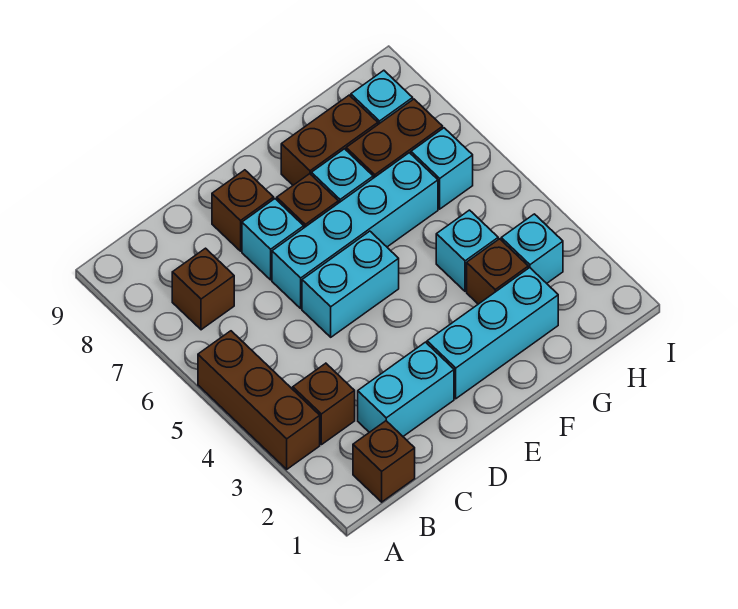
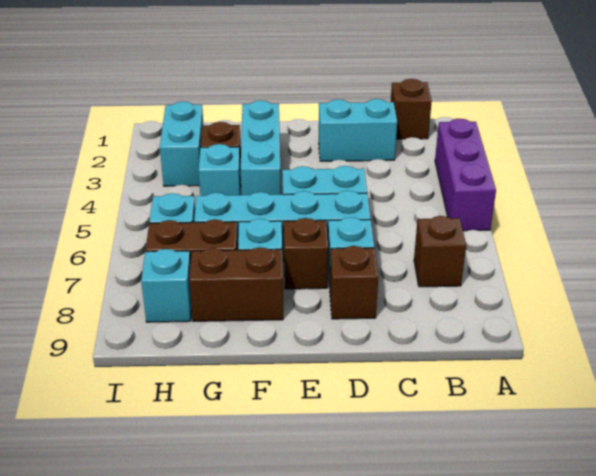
brown brick A3:A5 level 1 -> purple brick A3:A5 level 1
brown brick B3 level 1 -> none
cyan brick E2:G2 level 1 -> cyan brick F2:F4 level 1
cyan brick H3 level 1 -> cyan brick H2:H3 level 1

